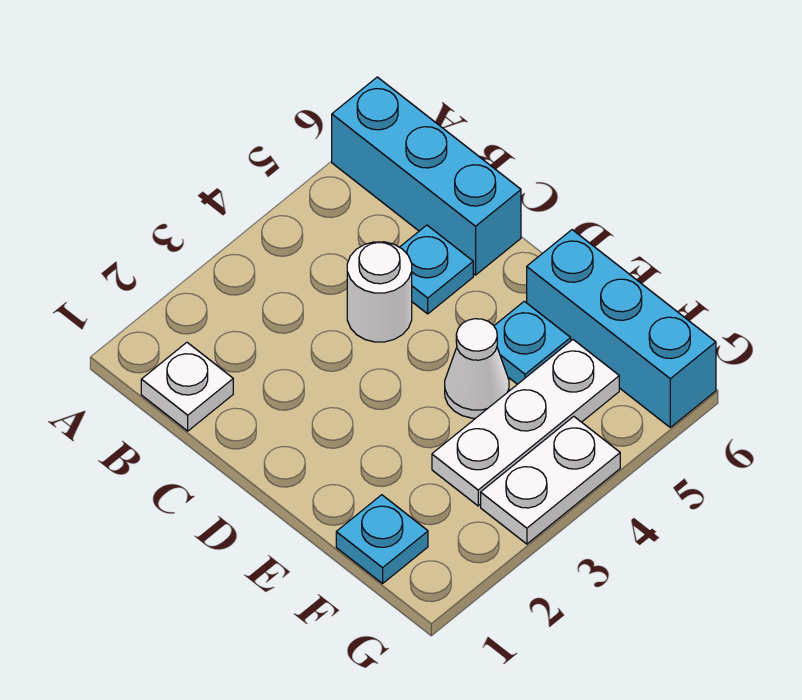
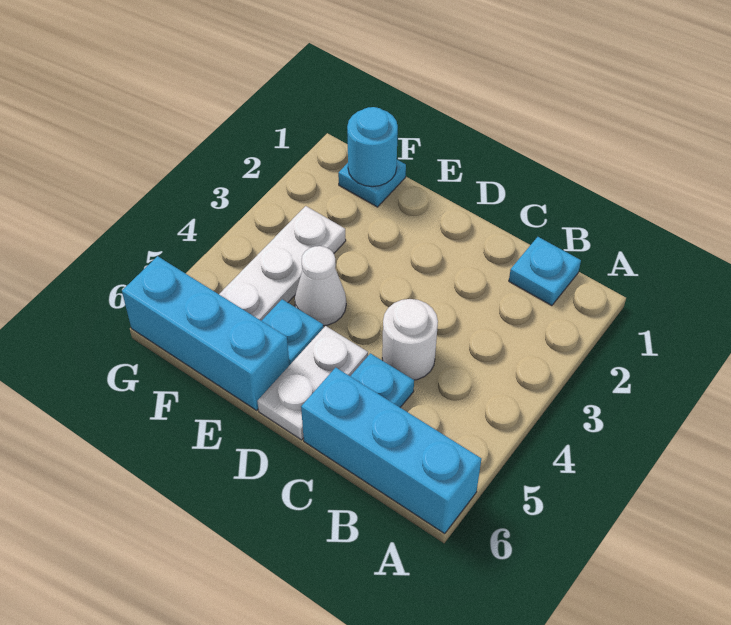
white plate B1 level 1 -> cyan plate B1 level 1
none -> cyan round brick F1 level 2
white plate G3:G4 level 1 -> white plate D5:D6 level 1

